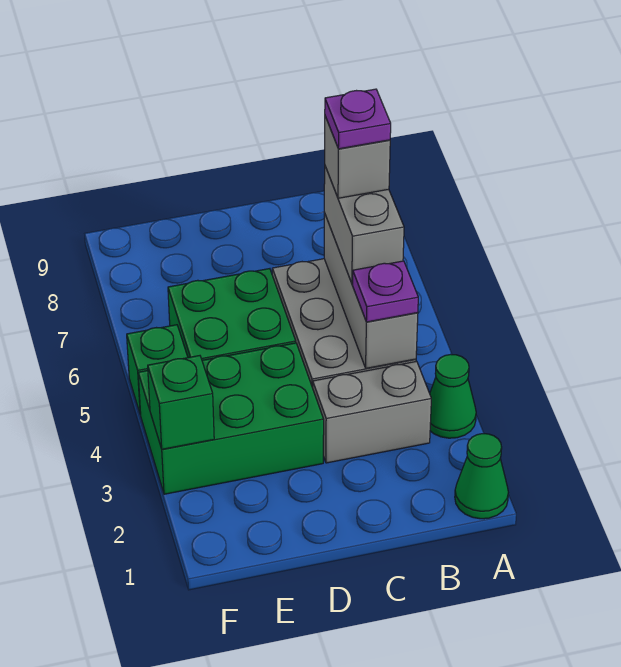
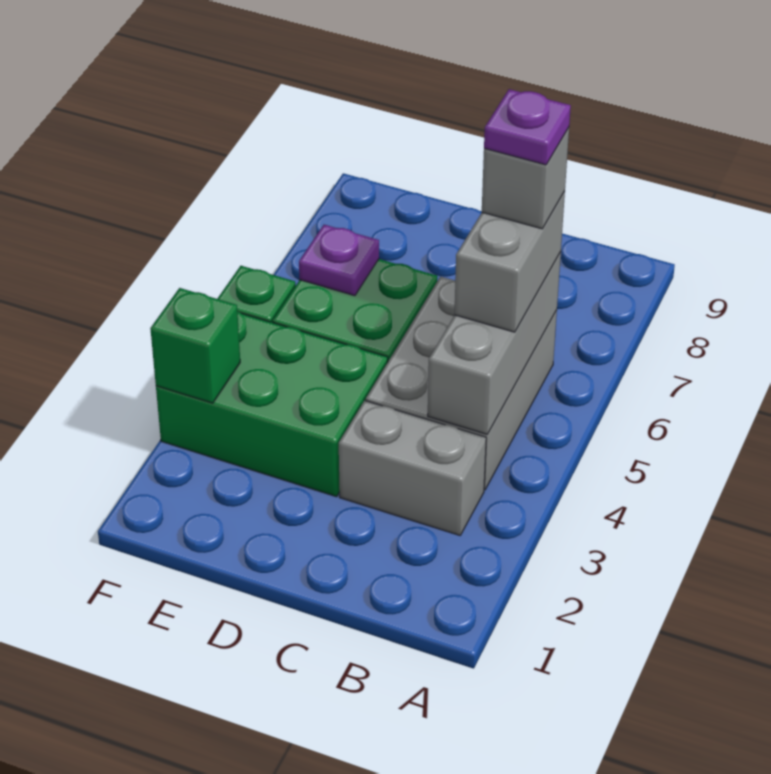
green cone A1 level 1 -> none
green cone A3 level 1 -> none
purple plate B4 level 3 -> purple plate E6 level 2

